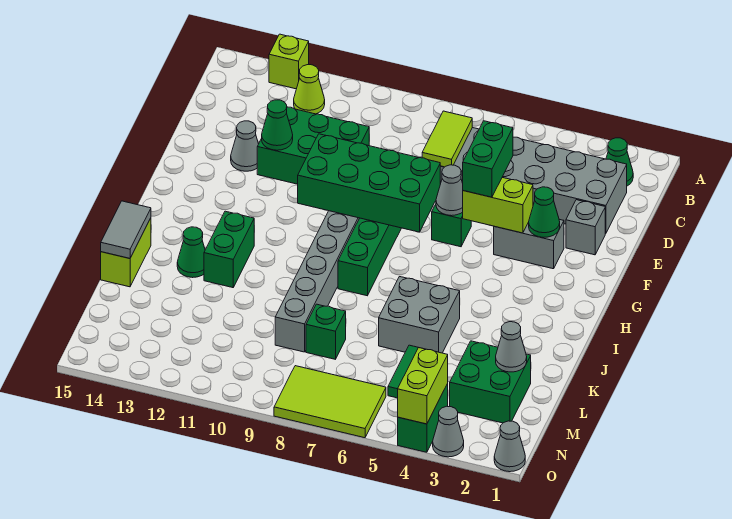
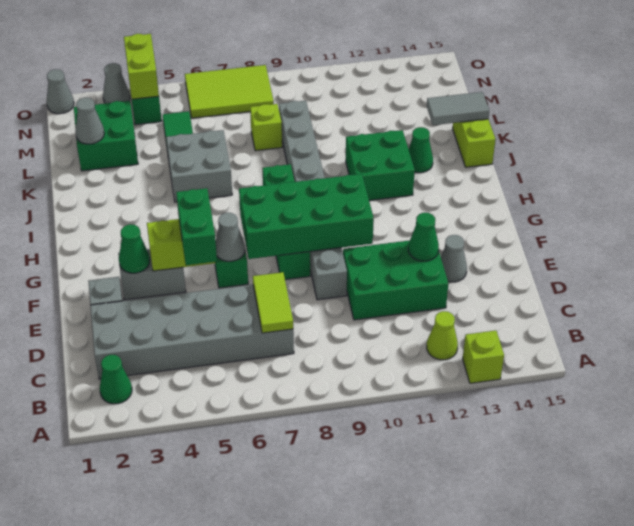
green brick I12:J12 level 1 -> green brick I11:J12 level 1
grey tile J15:K15 level 2 -> grey tile K14:K15 level 2
green brick L8 level 1 -> lime brick L8 level 1

